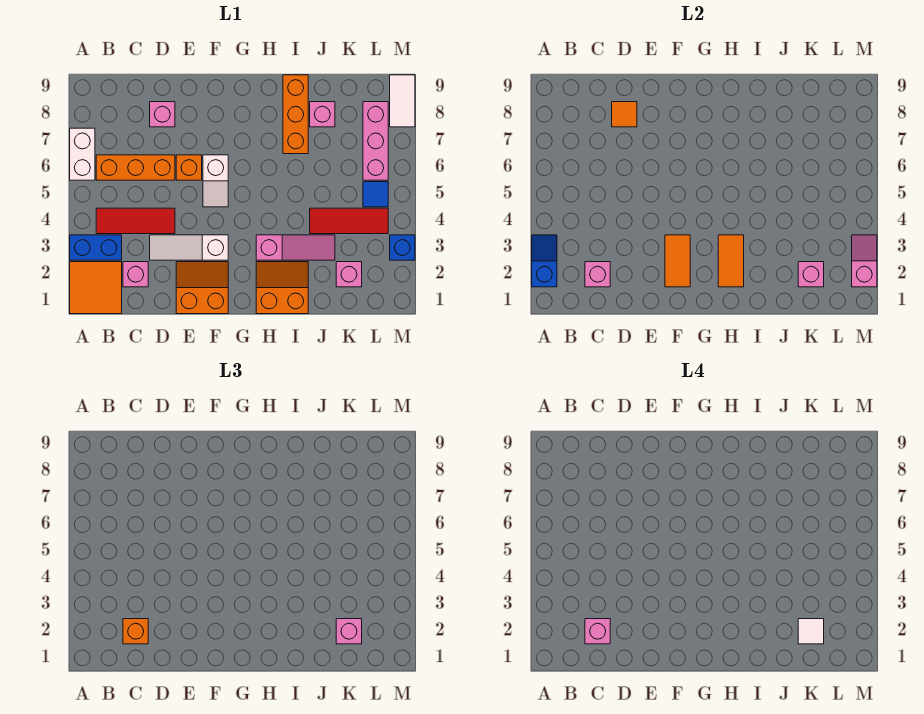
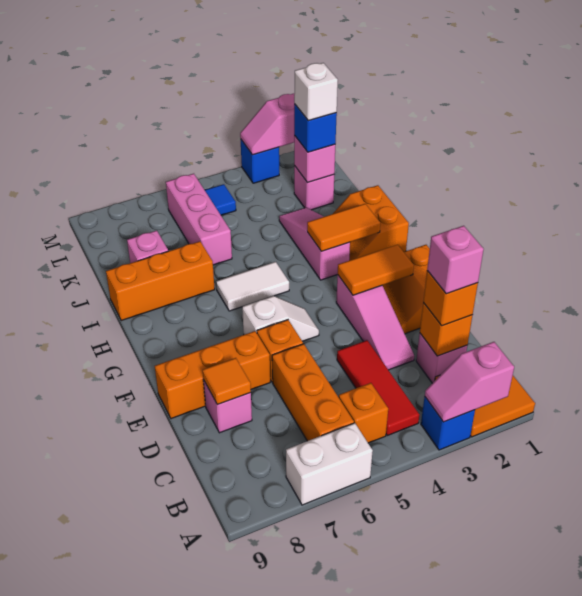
blue slope A2:A3 level 2 top 2 -> pink slope A2:A3 level 2 top 2
blue brick A3:B3 level 1 -> blue brick A3 level 1
none -> orange brick B5 level 1
pink brick C2 level 2 -> orange brick C2 level 2
white slope D3:F3 level 1 top F -> pink slope D3:F3 level 1 top F
none -> orange brick E7:E9 level 1
red tile J4:L4 level 1 -> none
pink brick K2 level 3 -> blue brick K2 level 3
white tile K2 level 4 -> white brick K2 level 4
pink brick L6:L8 level 1 -> pink brick J6:L6 level 1
white tile M8:M9 level 1 -> white tile H5:H6 level 1

